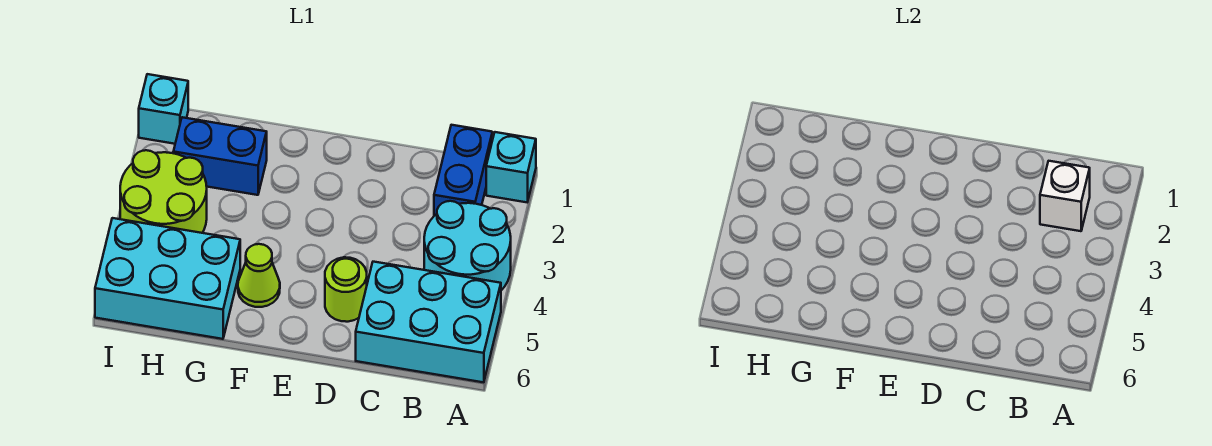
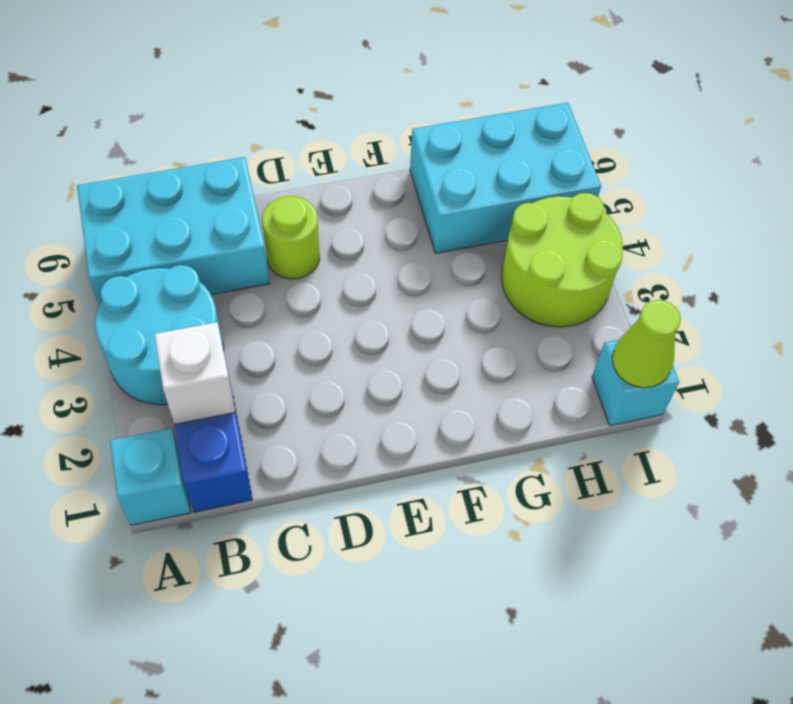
lime cone F5 level 1 -> lime cone I1 level 2
blue brick G2:H2 level 1 -> none

